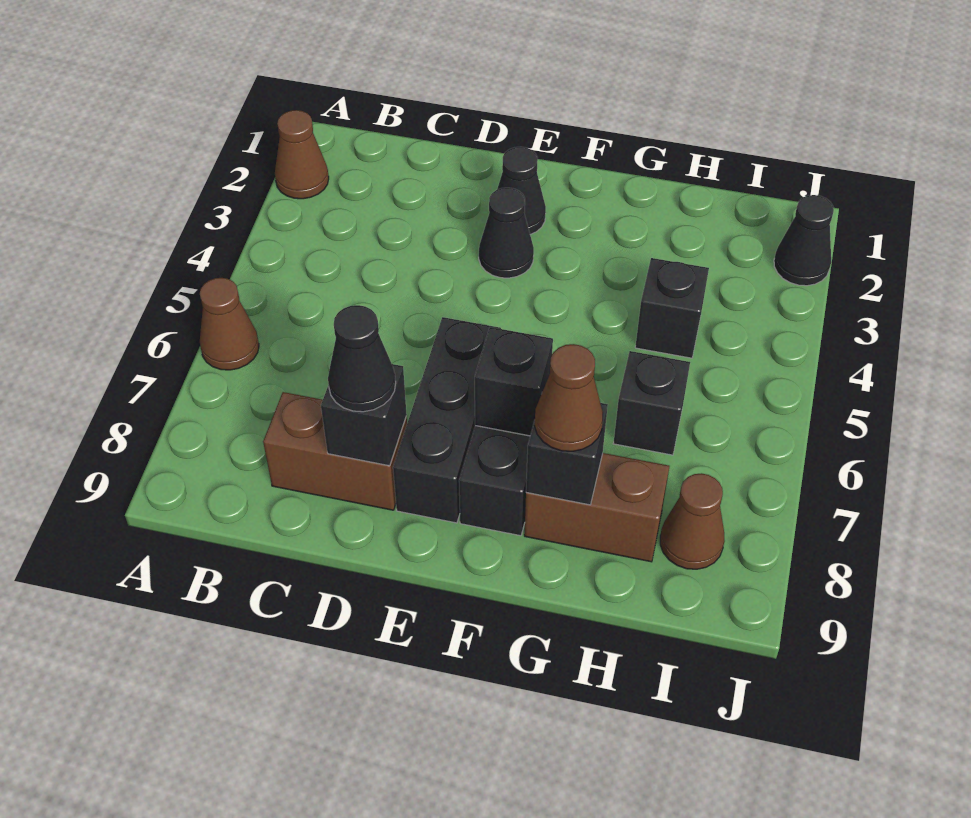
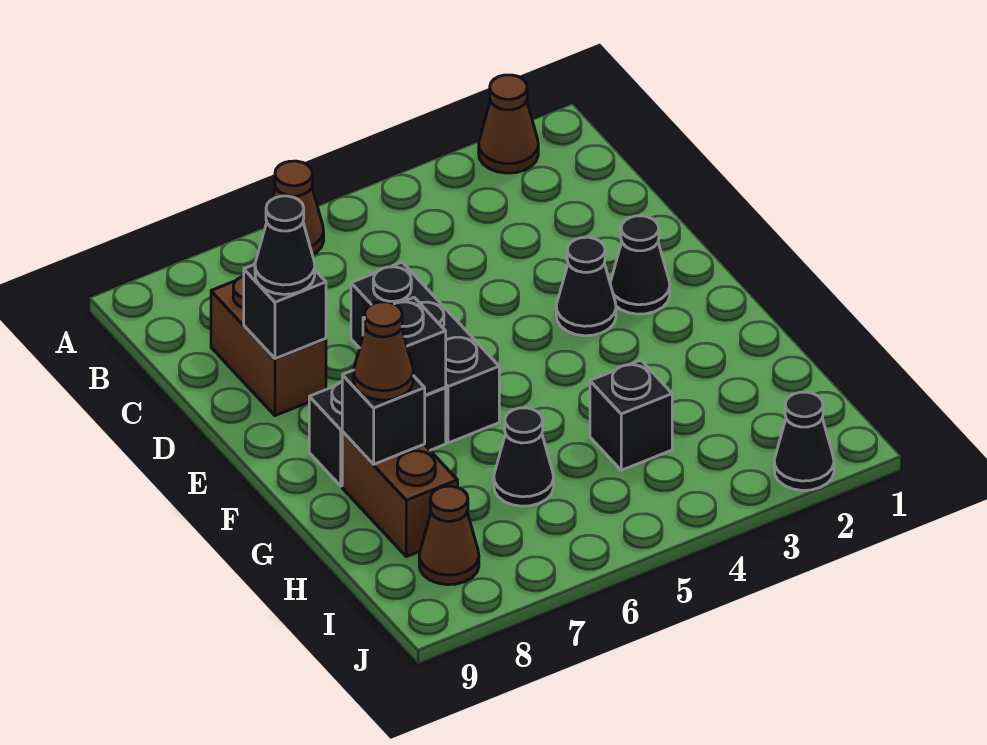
black brick E6:E8 level 1 -> black brick D6:F6 level 1
black brick H6 level 1 -> black cone H6 level 1

